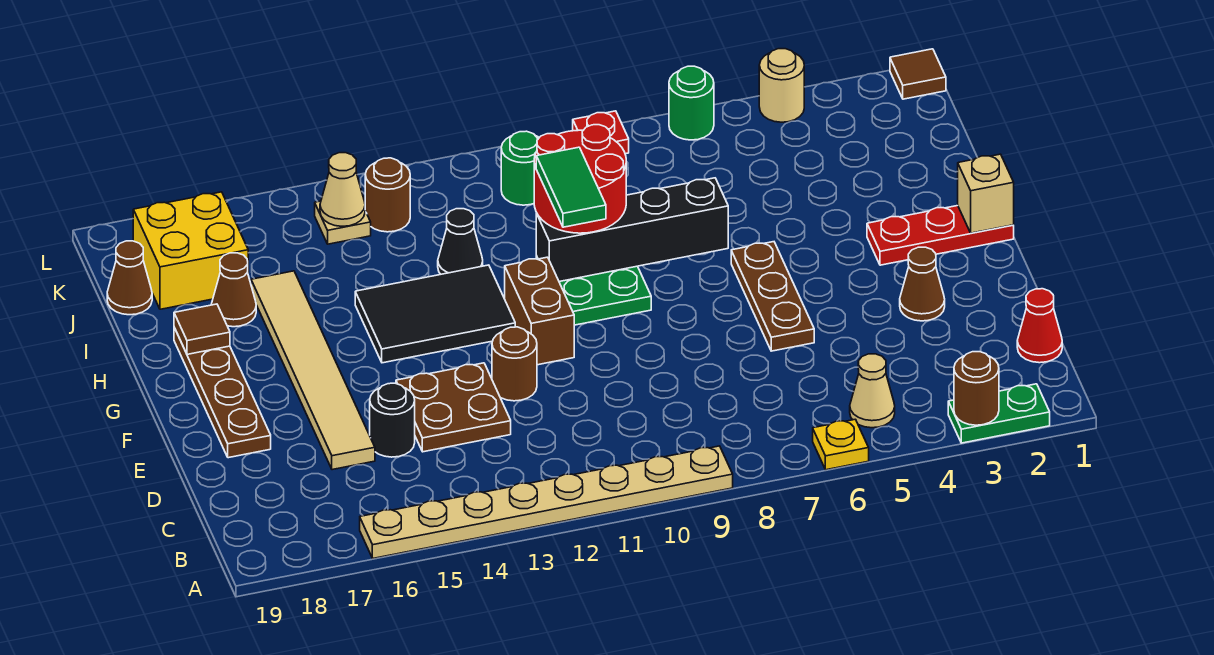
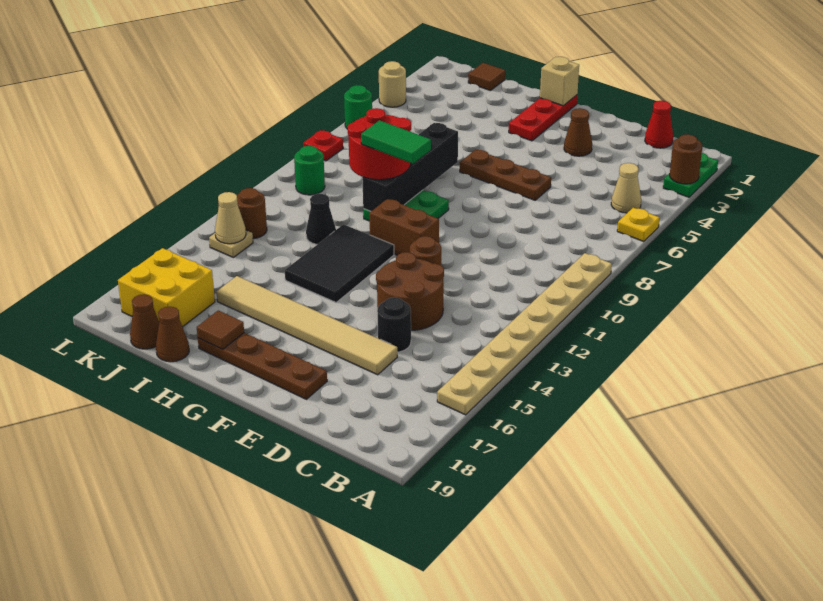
brown plate D13:E14 level 1 -> brown round brick D13:E14 level 1
brown cone I17 level 1 -> brown cone I19 level 1
brown tile L1 level 1 -> brown tile J1 level 1

